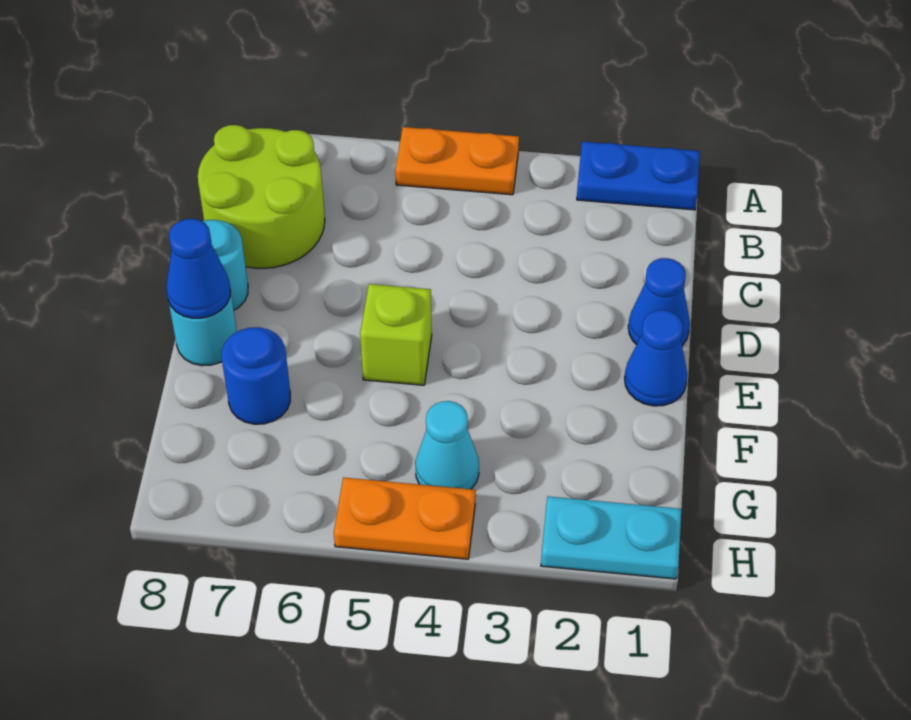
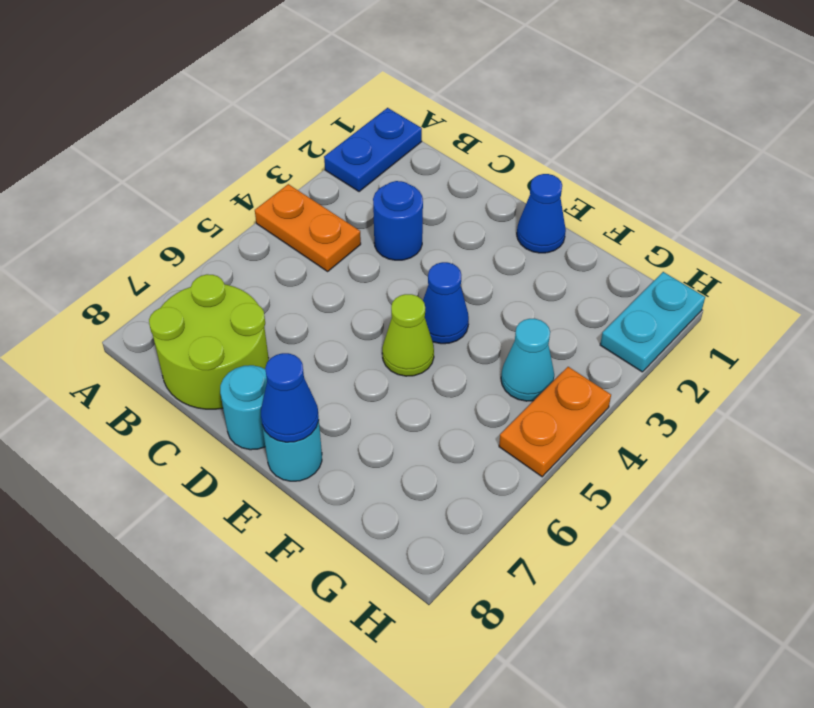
orange plate A4:A5 level 1 -> orange plate A4:B4 level 1
blue cone D1 level 1 -> blue cone E4 level 1
lime brick E5 level 1 -> lime cone E5 level 1
blue round brick F7 level 1 -> blue round brick C3 level 1

